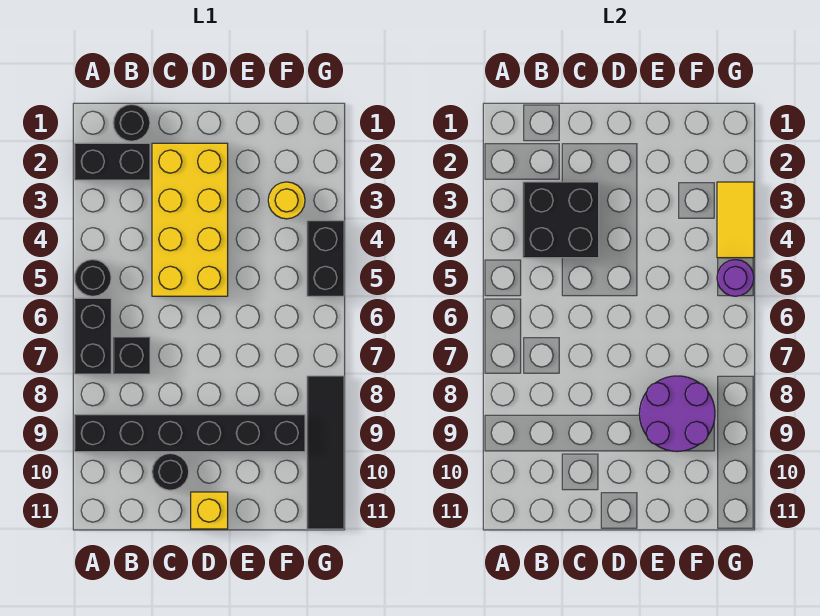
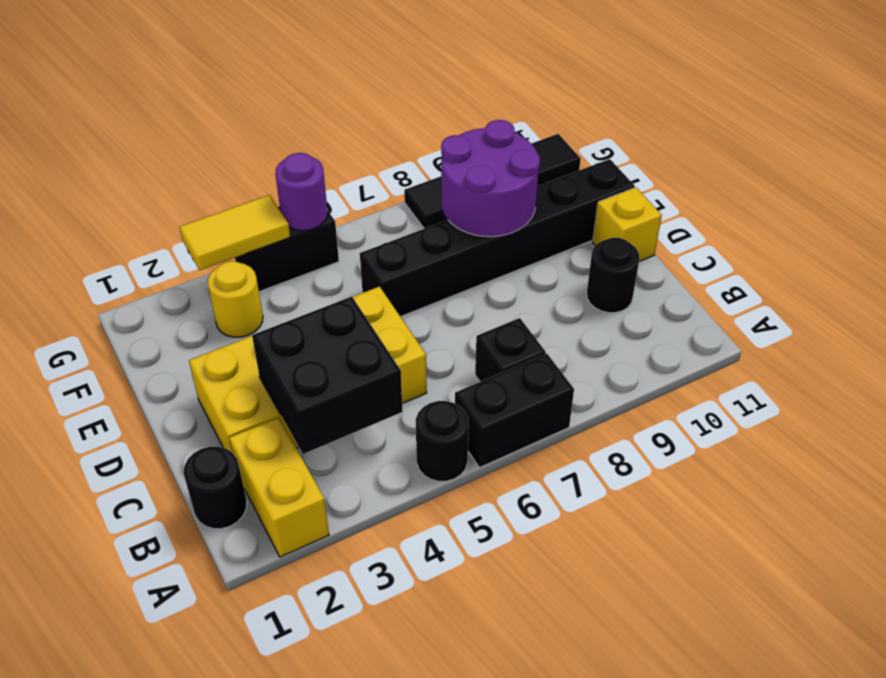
black brick A2:B2 level 1 -> yellow brick A2:B2 level 1
black brick A9:F9 level 1 -> black brick E6:E11 level 1

